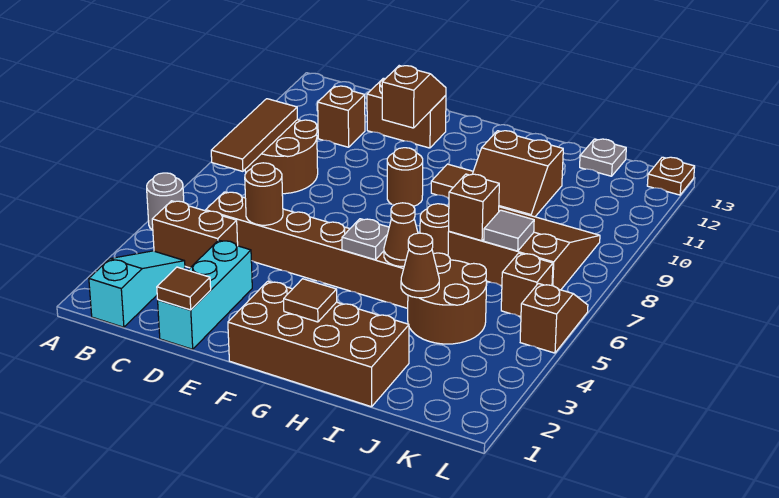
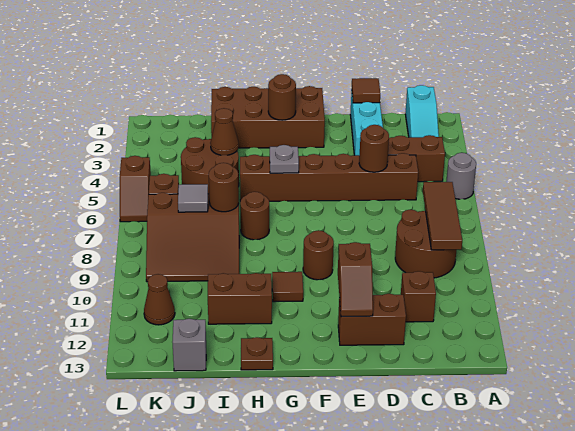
brown tile G2 level 2 -> brown round brick G2 level 2
brown cone H5 level 2 -> brown cone K11 level 1
brown brick I7 level 2 -> brown round brick I7 level 2
grey plate J13 level 1 -> grey brick J13 level 1
brown plate L13 level 1 -> brown plate H13 level 1

